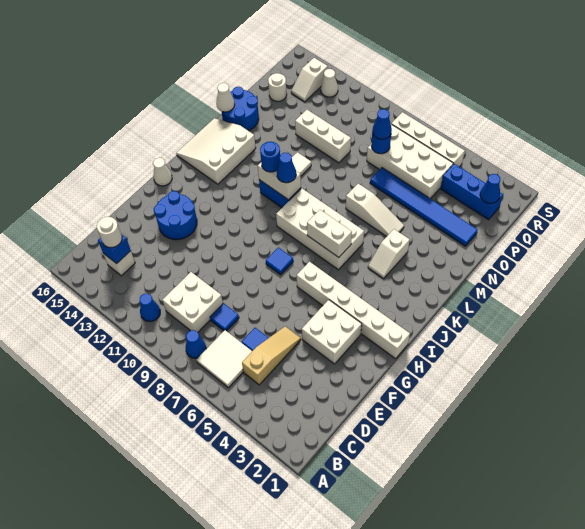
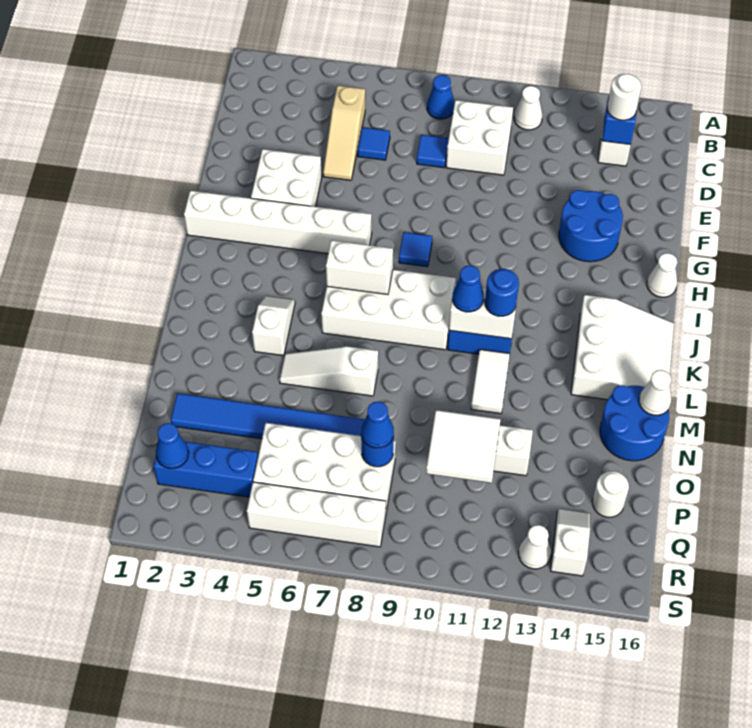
white tile B6:C7 level 1 -> white tile O10:P11 level 2
blue cone B11 level 1 -> white cone B11 level 1

